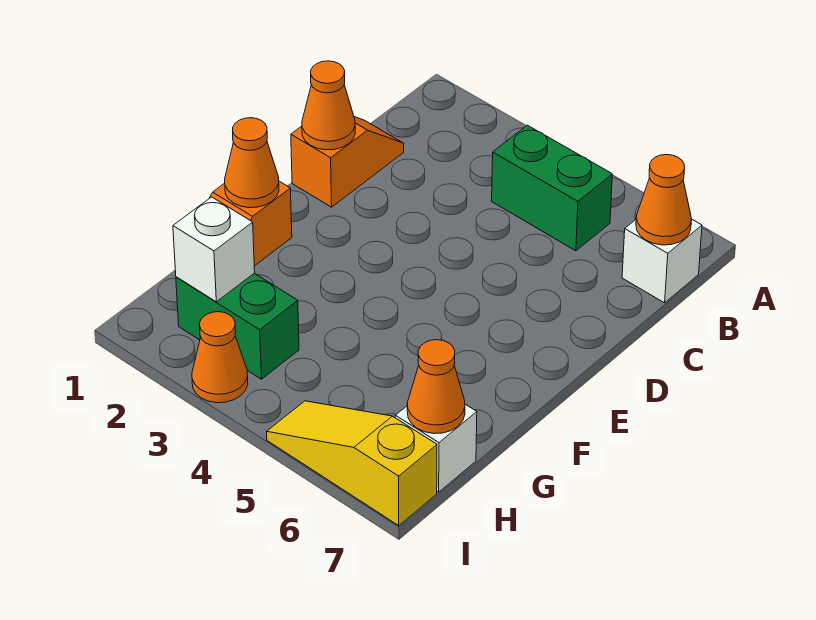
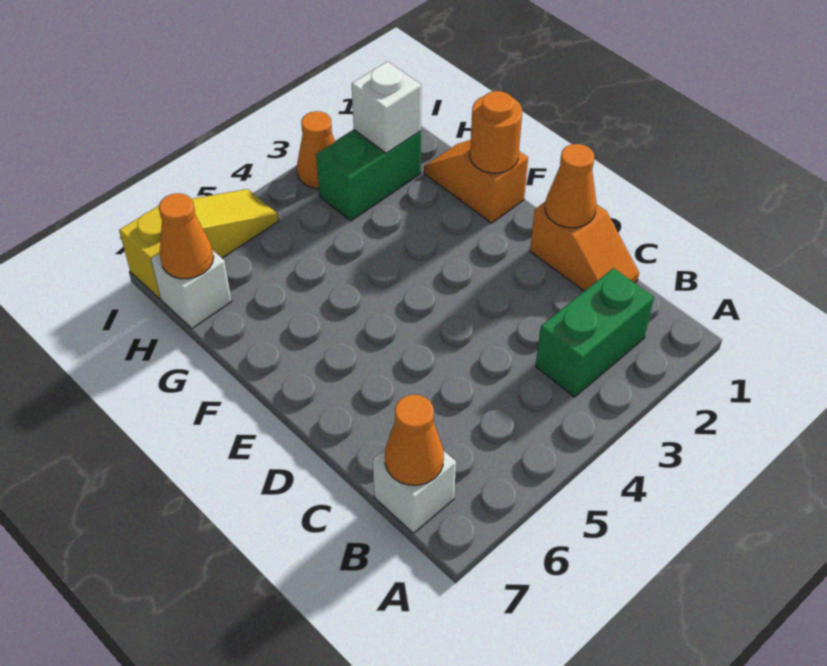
green brick B4:B5 level 1 -> green brick B2:B3 level 1
orange cone F1 level 2 -> orange round brick F1 level 2

